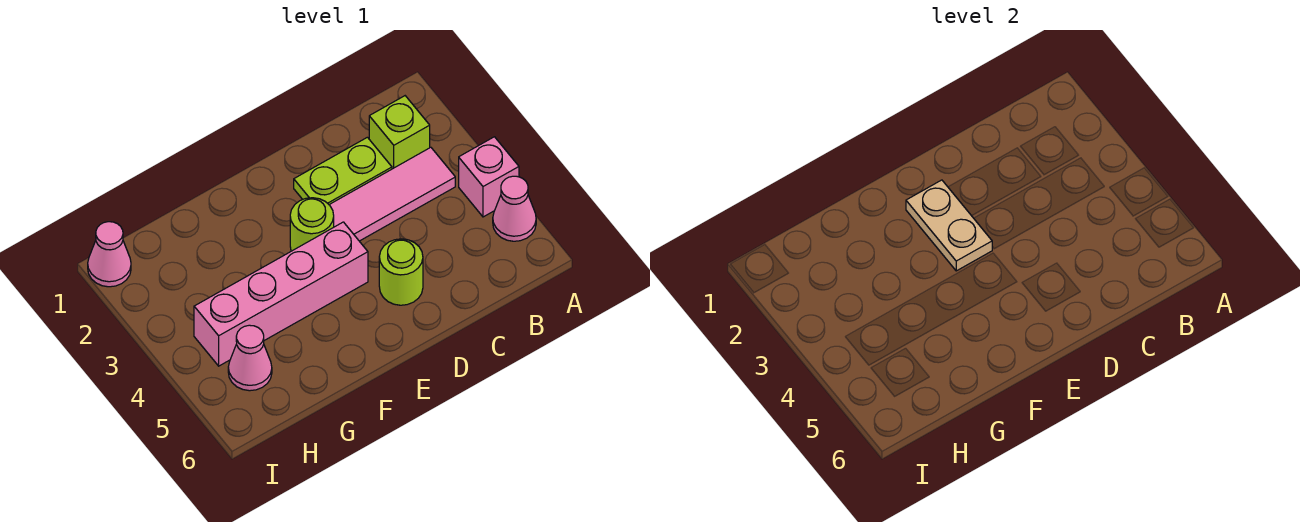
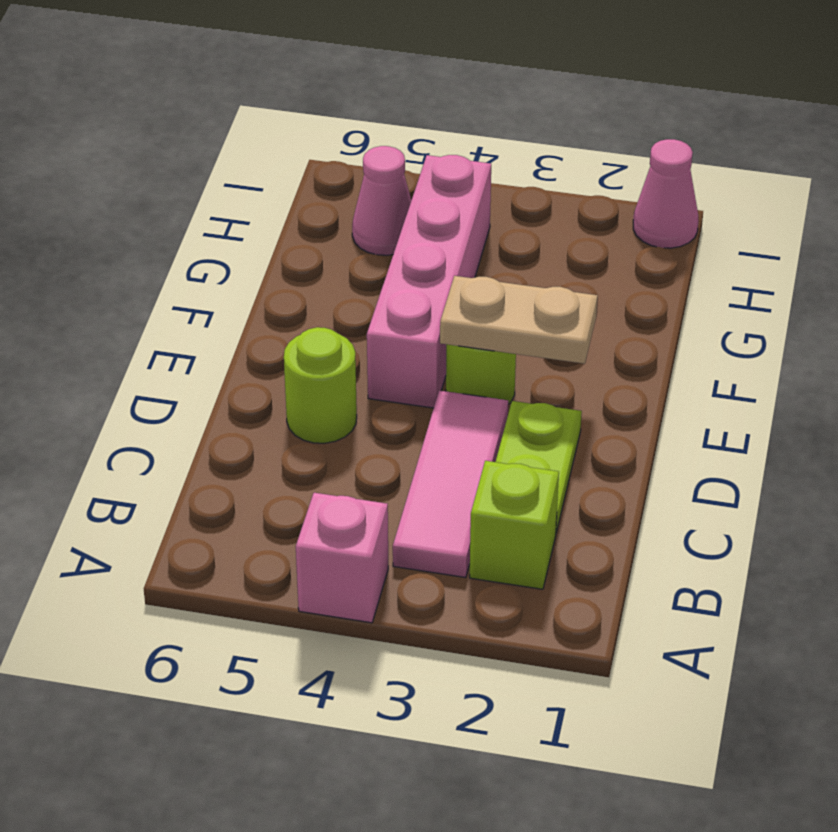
pink cone A5 level 1 -> none

